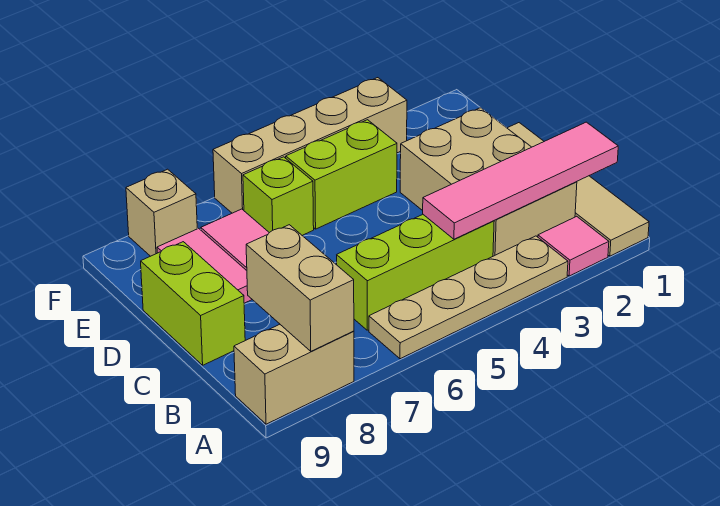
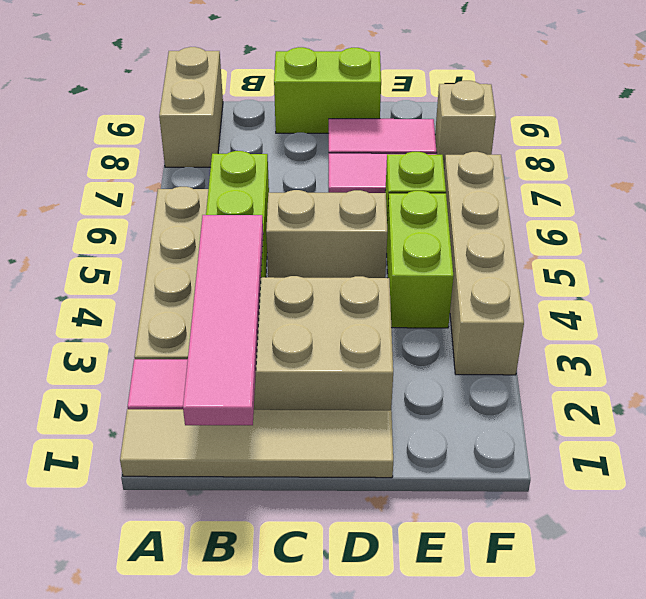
tan brick A8:B8 level 2 -> tan brick C5:D5 level 1

